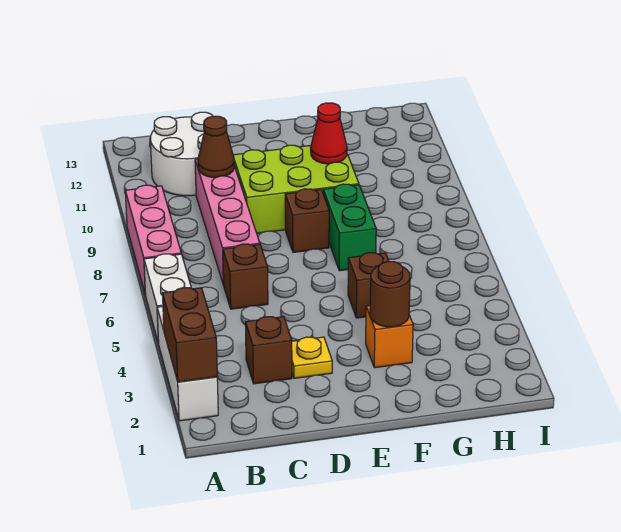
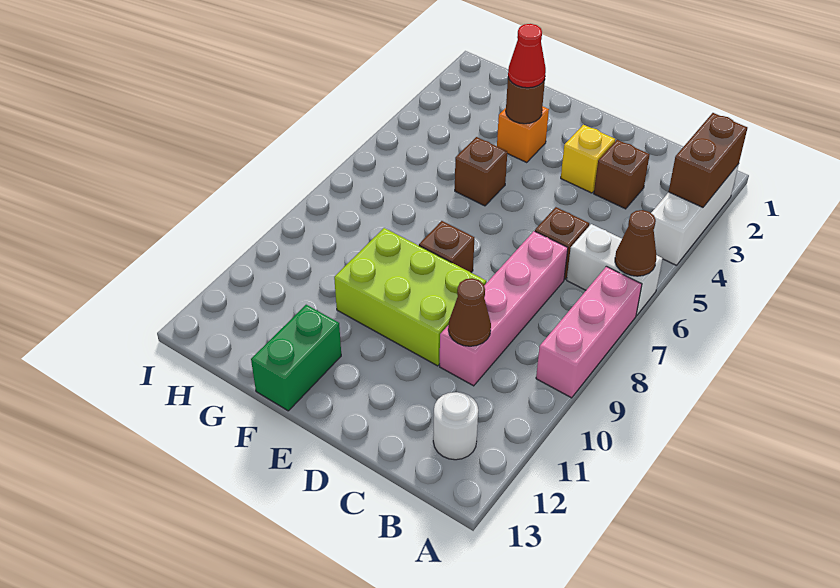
white brick A5:A6 level 1 -> white brick A6:B6 level 1
none -> brown cone A6 level 2
white round brick B11:C12 level 1 -> white round brick B12 level 1
yellow plate D3 level 1 -> yellow brick D3 level 1
green brick F7:F8 level 1 -> green brick F12:F13 level 1
red cone F10 level 2 -> red cone F3 level 3

